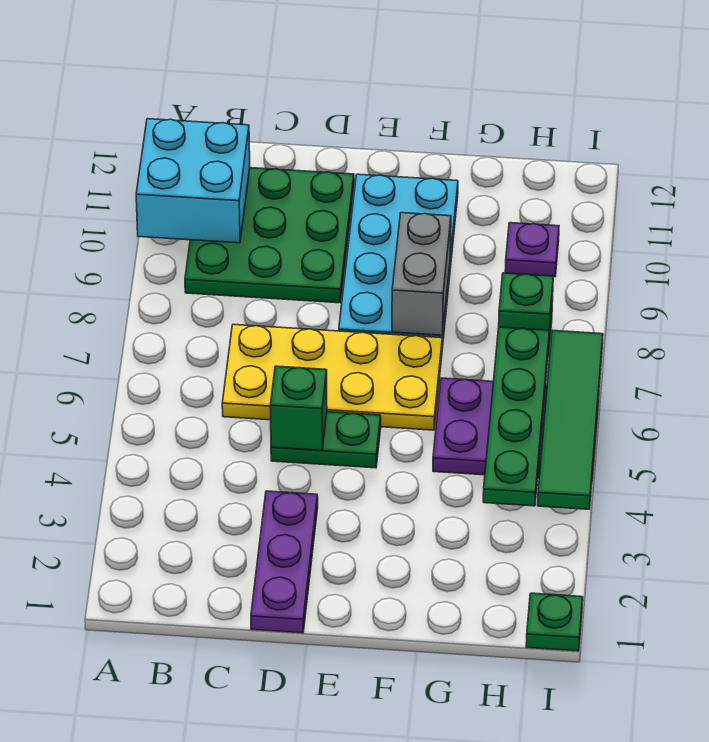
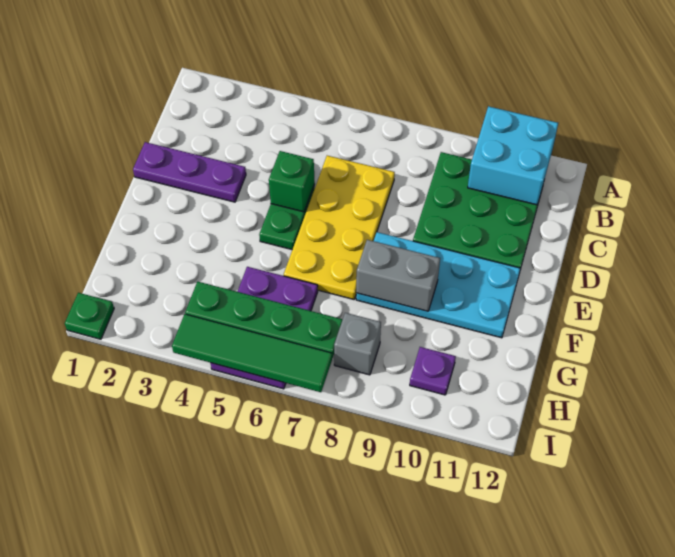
green brick H8 level 1 -> grey brick H8 level 1

